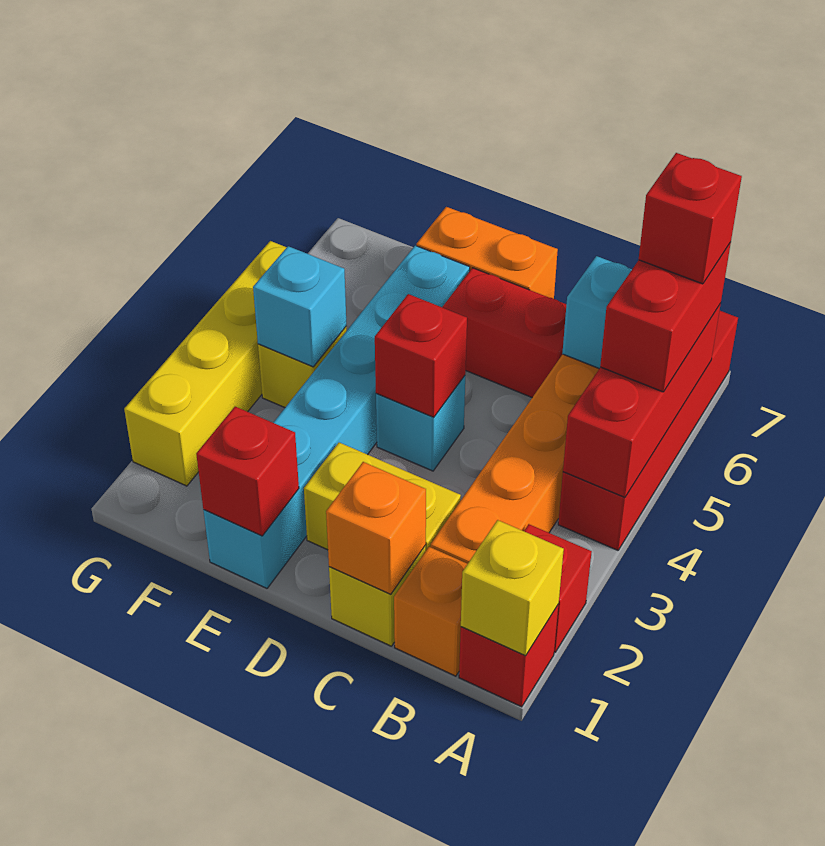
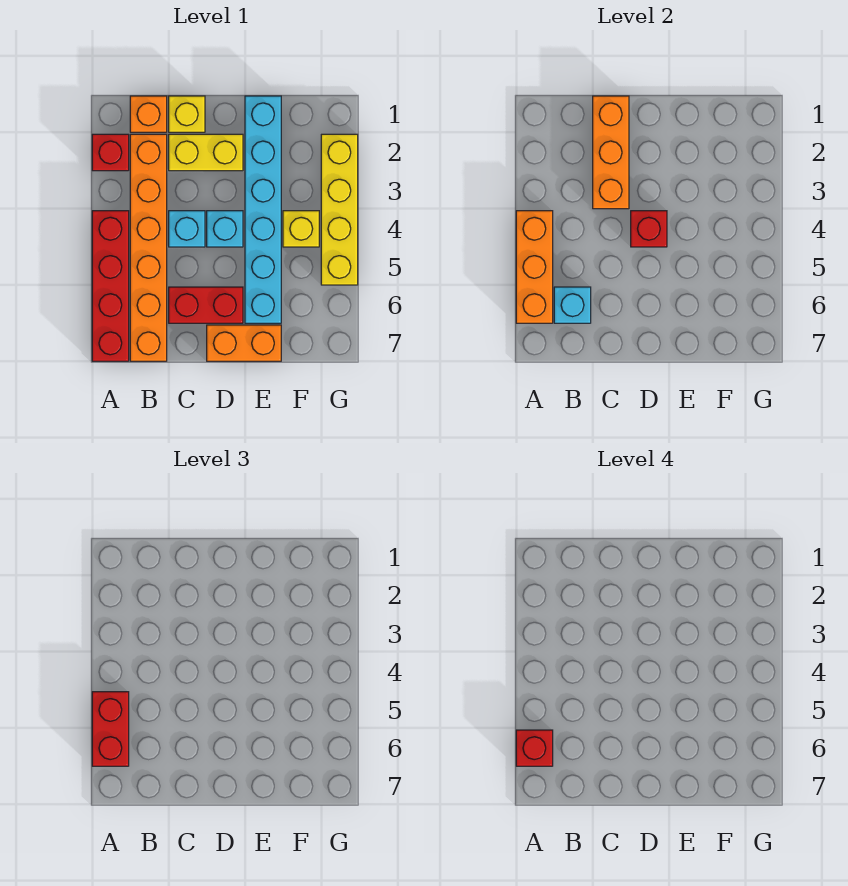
red brick A1 level 1 -> none
yellow brick A1 level 2 -> none
red brick A4:A6 level 2 -> orange brick A4:A6 level 2
orange brick C1 level 2 -> orange brick C1:C3 level 2
red brick E1 level 2 -> none
cyan brick F4 level 2 -> cyan brick C4 level 1

